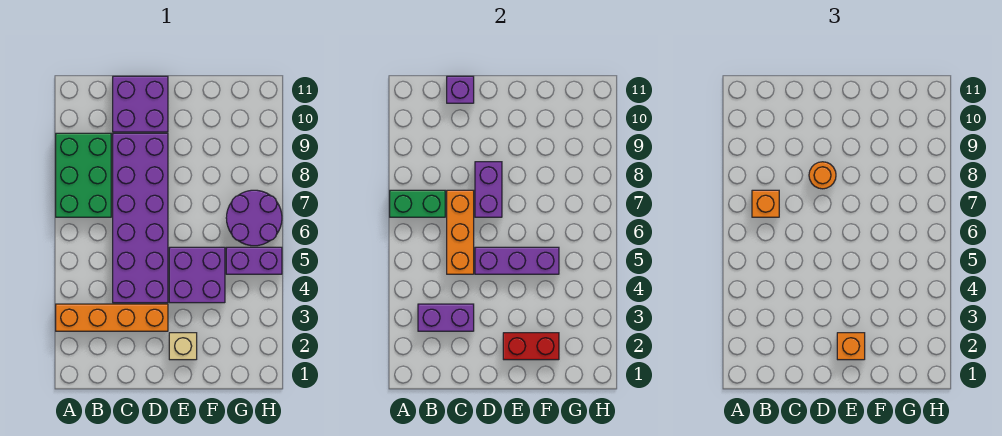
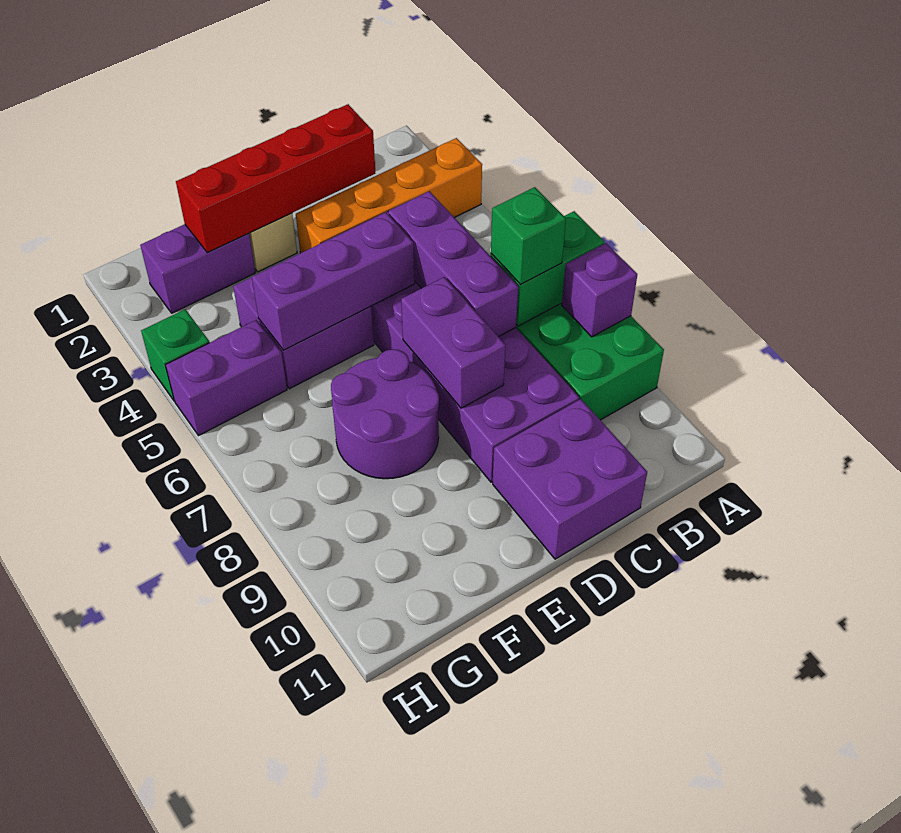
purple brick B3:C3 level 2 -> purple brick F2:G2 level 1
orange brick B7 level 3 -> green brick B7 level 3
orange brick C5:C7 level 2 -> purple brick C5:C7 level 2
purple brick C11 level 2 -> purple brick A8 level 2
orange round brick D8 level 3 -> none
red brick E2:F2 level 2 -> red brick C2:F2 level 2
orange brick E2 level 3 -> none
purple round brick G6:H7 level 1 -> purple round brick E7:F8 level 1
none -> green brick H4 level 1

